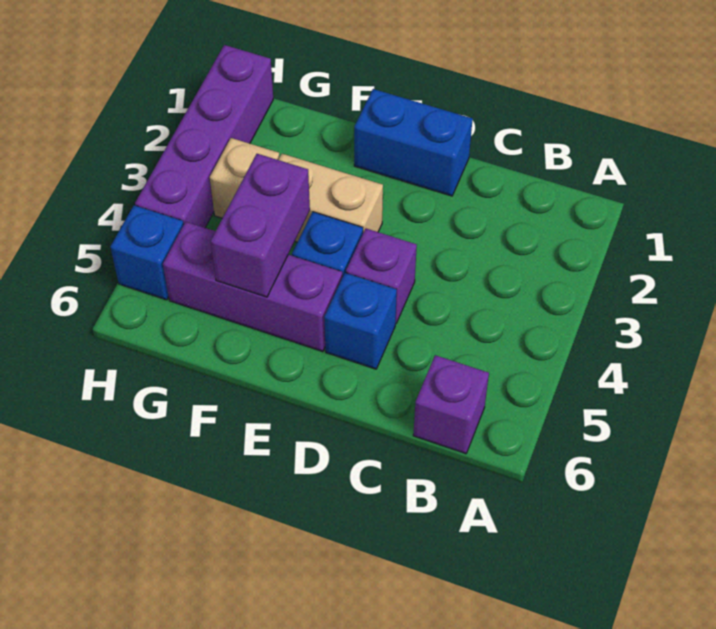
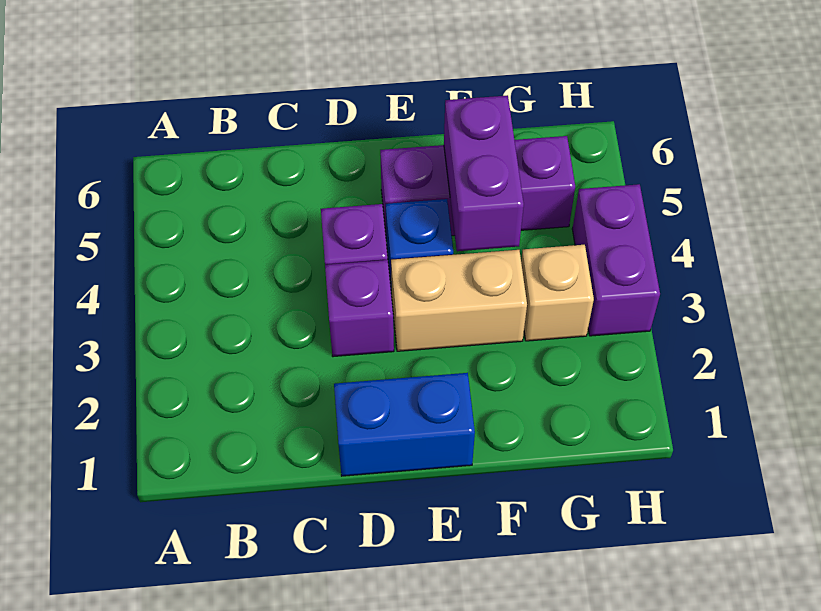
purple brick B6 level 1 -> purple brick D3 level 1
blue brick D5 level 1 -> none
purple brick H1:H4 level 1 -> purple brick H3:H4 level 1
blue brick H5 level 1 -> none

